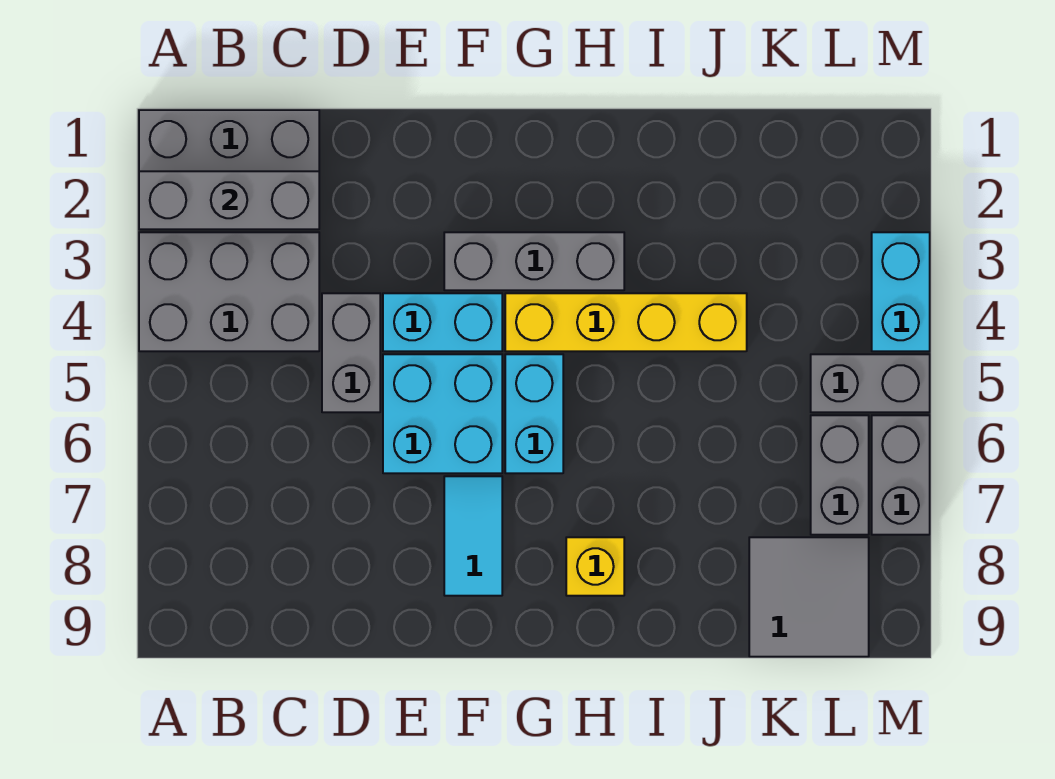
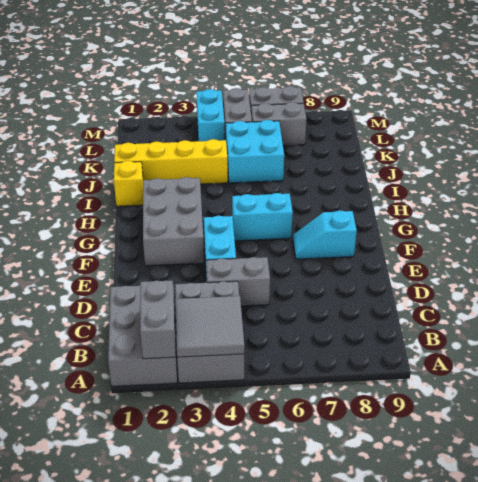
grey brick A2:C2 level 2 -> grey brick A2:B2 level 2
cyan brick E5:F6 level 1 -> cyan brick J5:K6 level 1
grey brick F3:H3 level 1 -> grey brick F2:H3 level 1
cyan tile F7:F8 level 1 -> cyan slope F7:F8 level 1 top 8
yellow brick G4:J4 level 1 -> yellow brick J1:J4 level 1
yellow brick H8 level 1 -> yellow brick I1 level 1
grey tile K8:L9 level 1 -> grey tile A3:B4 level 2
cyan brick M3:M4 level 1 -> cyan brick L4:M4 level 1

